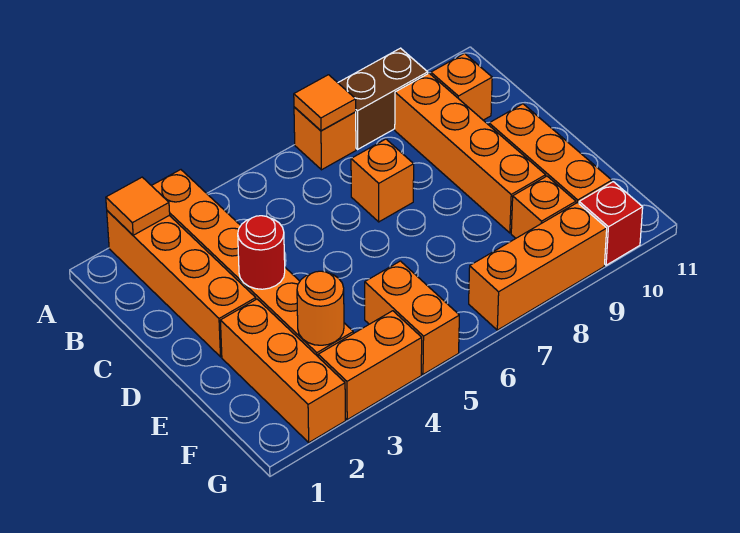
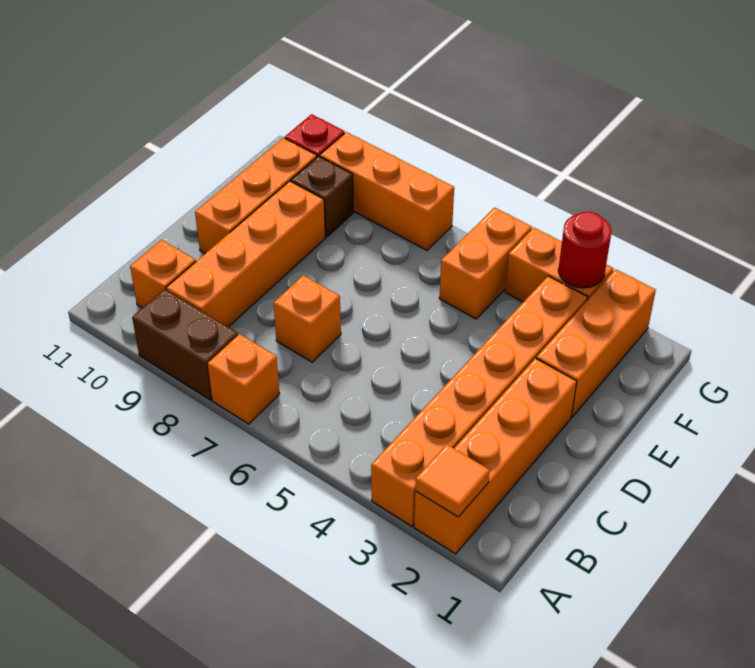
orange tile A7 level 2 -> none
red round brick D3 level 2 -> red round brick G3 level 2
orange round brick F3 level 2 -> none
orange brick F9 level 1 -> brown brick F9 level 1

